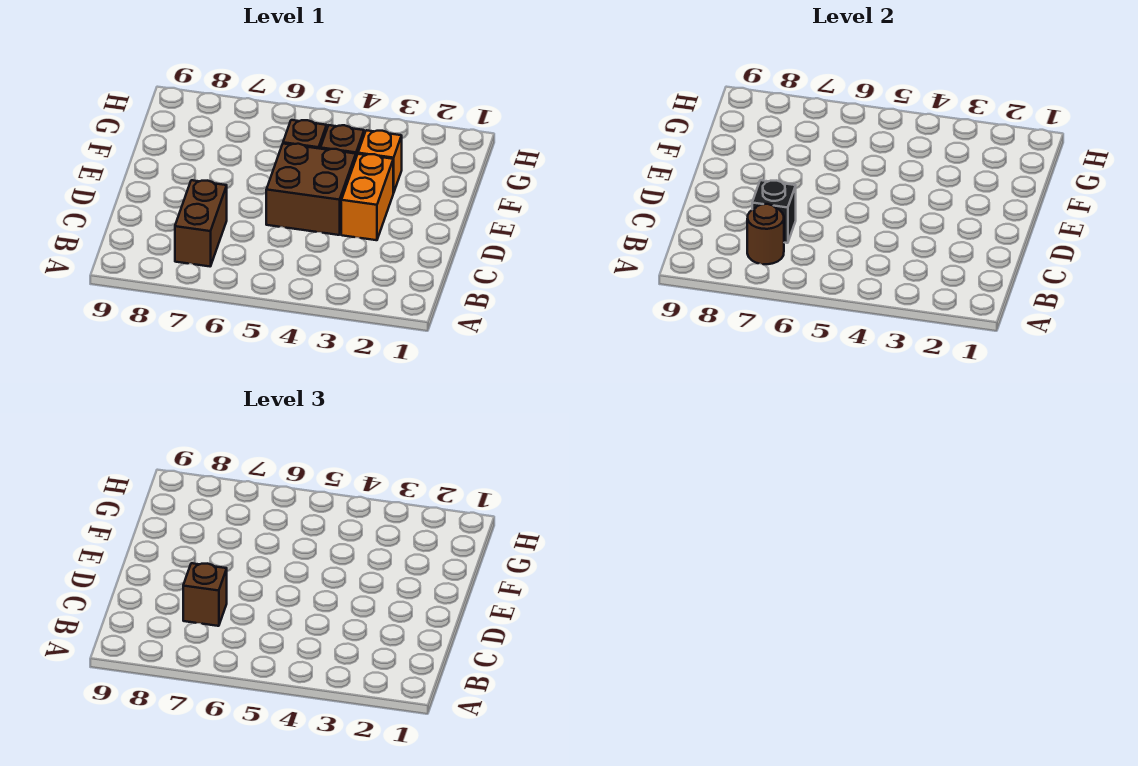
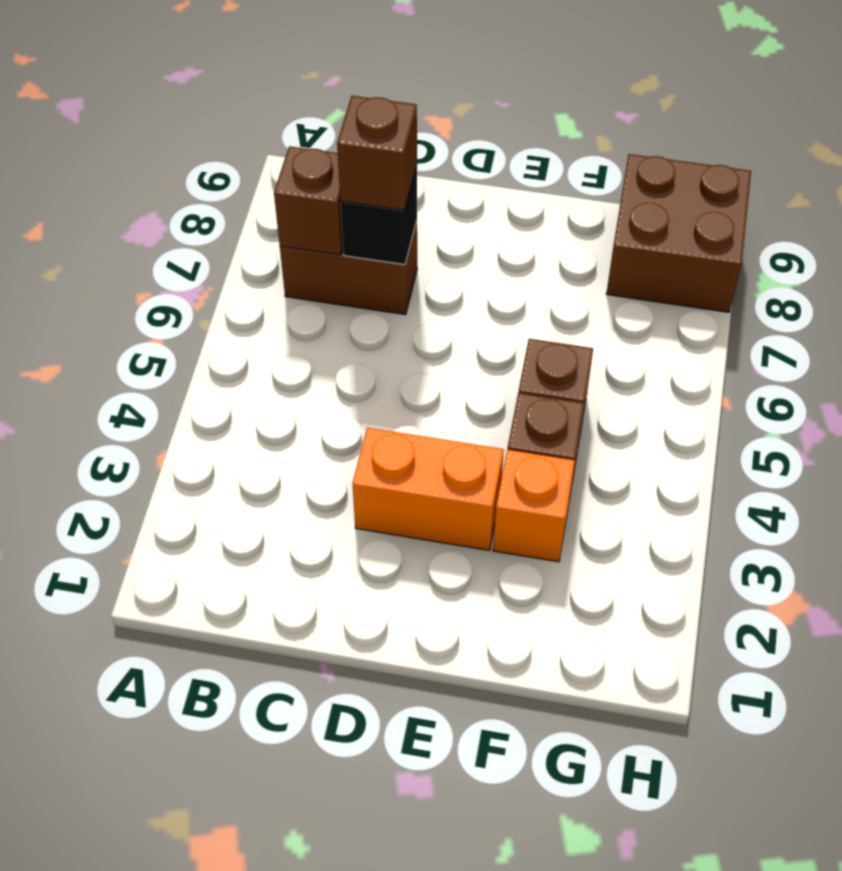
brown round brick B7 level 2 -> brown brick B7 level 2
brown brick D4:E5 level 1 -> brown brick G8:H9 level 1

